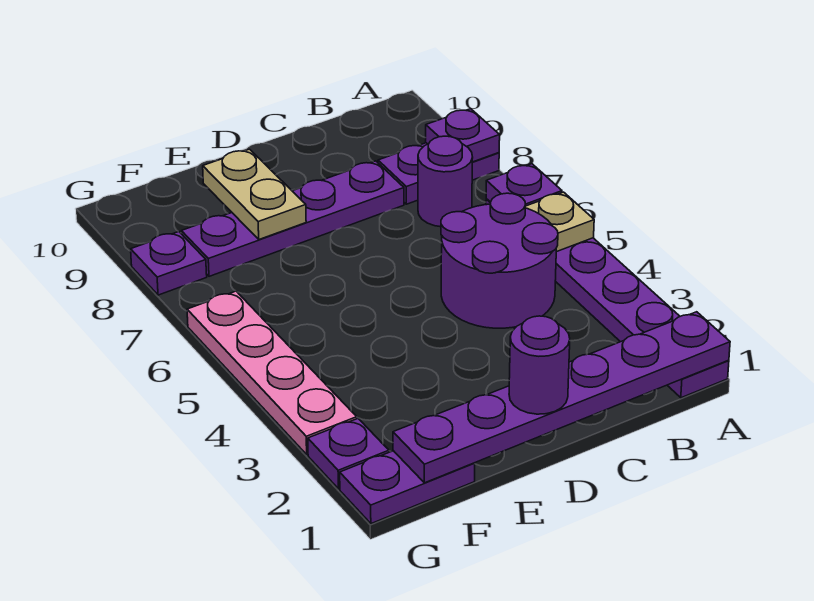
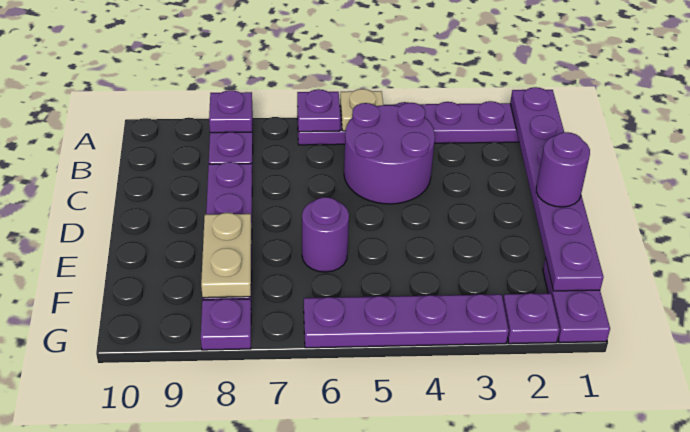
purple round brick B7 level 1 -> purple round brick E6 level 1
tan plate E8:E9 level 2 -> tan plate E8:F8 level 2
pink plate G3:G6 level 1 -> purple plate G3:G6 level 1

